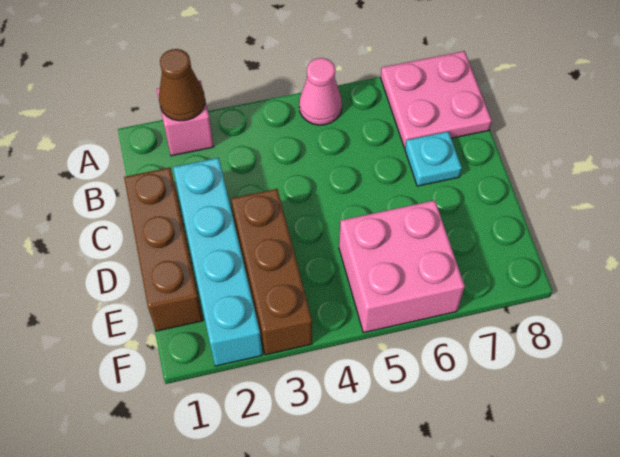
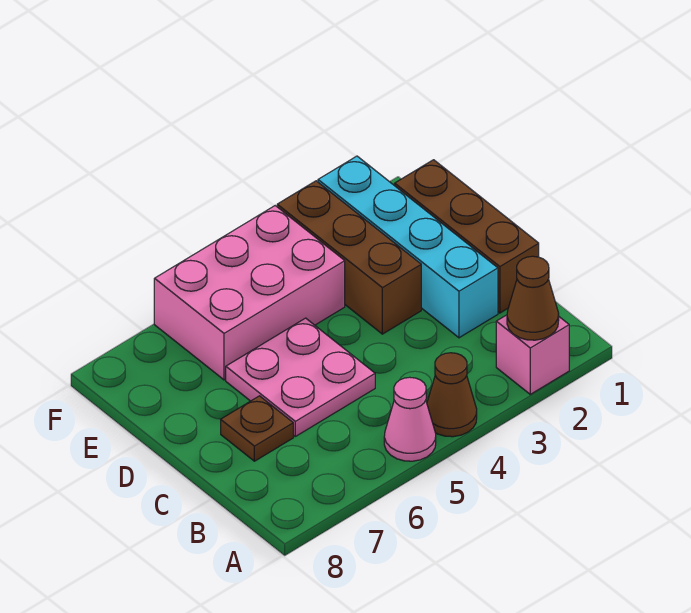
none -> brown cone A4 level 1
pink plate A7:B8 level 1 -> pink plate C5:D6 level 1
cyan plate C7 level 1 -> brown plate C7 level 1
pink brick E5:F6 level 1 -> pink brick E4:F6 level 1

